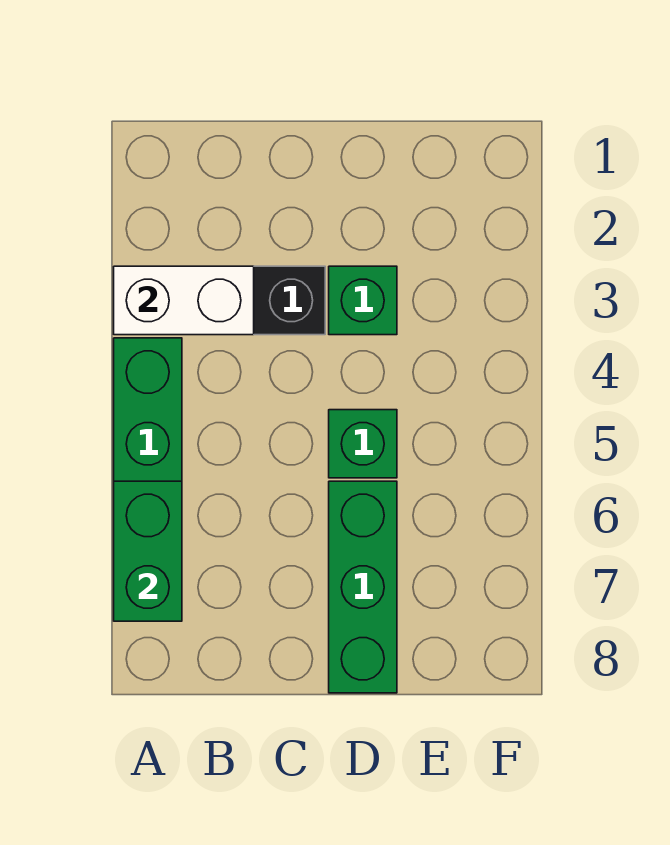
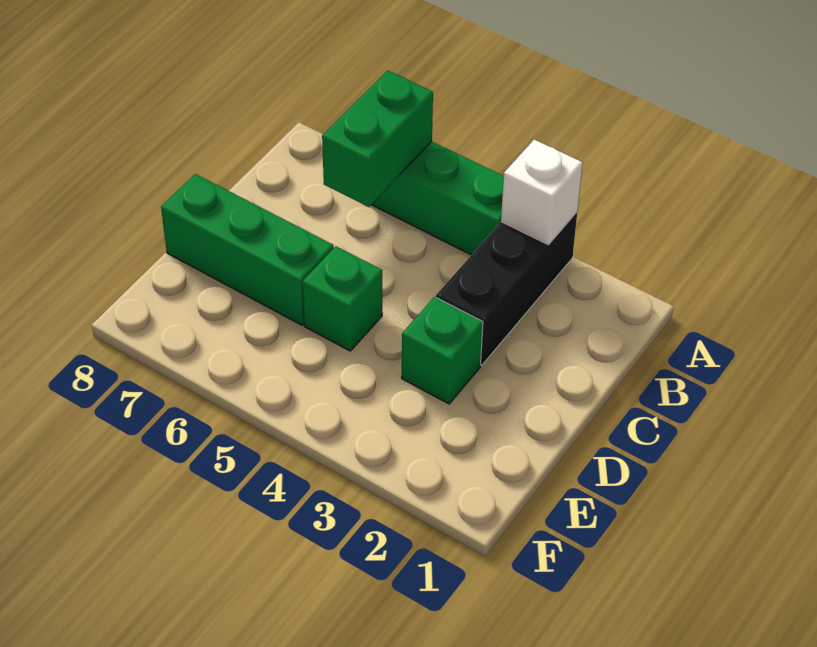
white brick A3:B3 level 2 -> white brick A3 level 2
green brick A6:A7 level 2 -> green brick A6:B6 level 2

